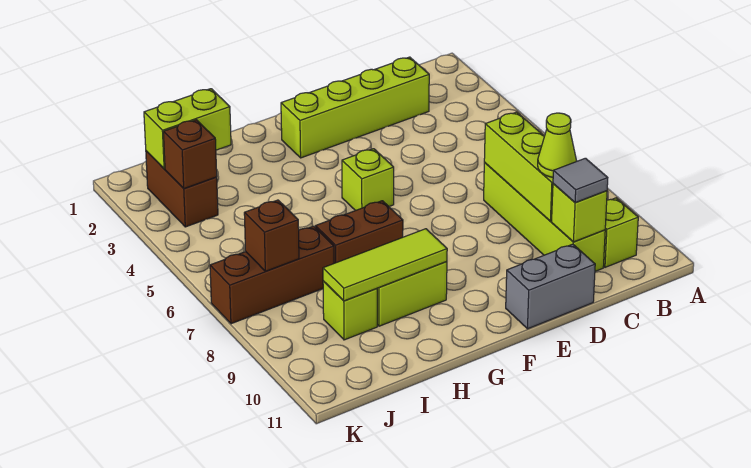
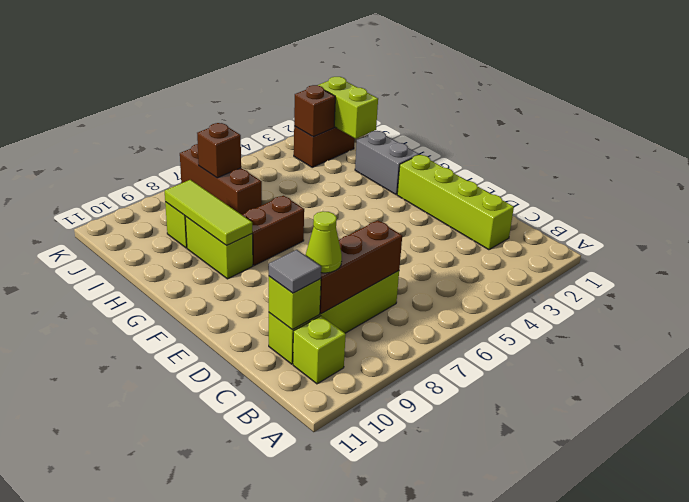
lime brick C7:C9 level 2 -> brown brick C7:C9 level 2
grey brick D11:E11 level 1 -> grey brick G2:H2 level 1
lime brick F5 level 1 -> none
brown brick G7:H7 level 1 -> brown brick G7:G8 level 1

